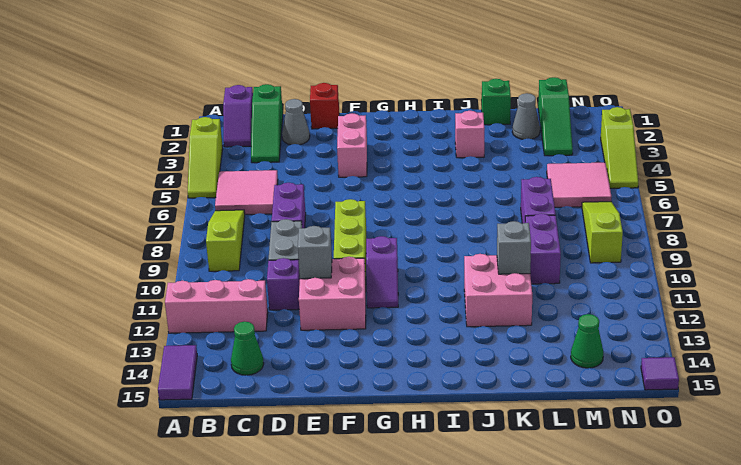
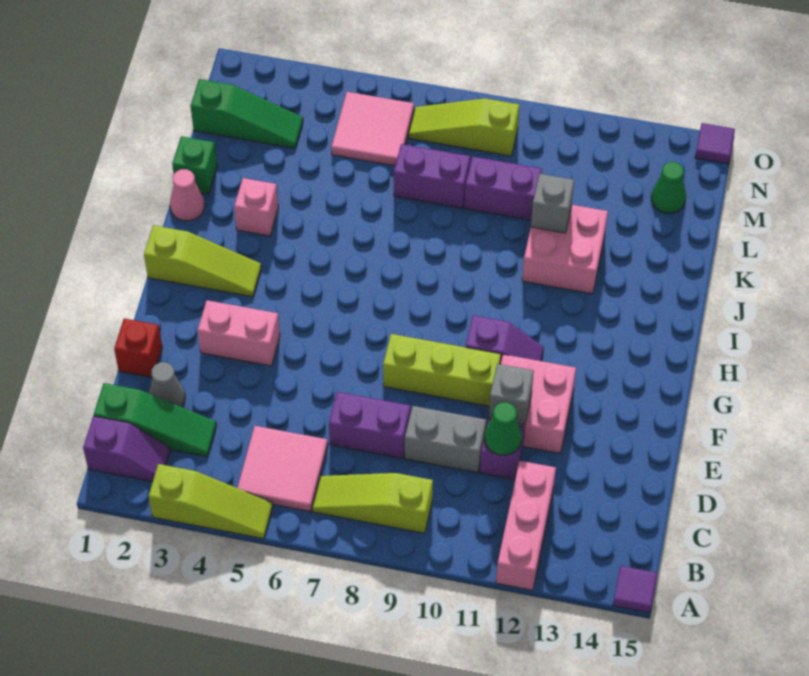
purple tile A14:A15 level 1 -> purple tile A15 level 1
green cone C14 level 1 -> green cone D11 level 2
none -> pink cone J1 level 1
grey cone L2 level 1 -> none
lime slope O3:O5 level 1 top 3 -> lime slope H1:H3 level 1 top 1

